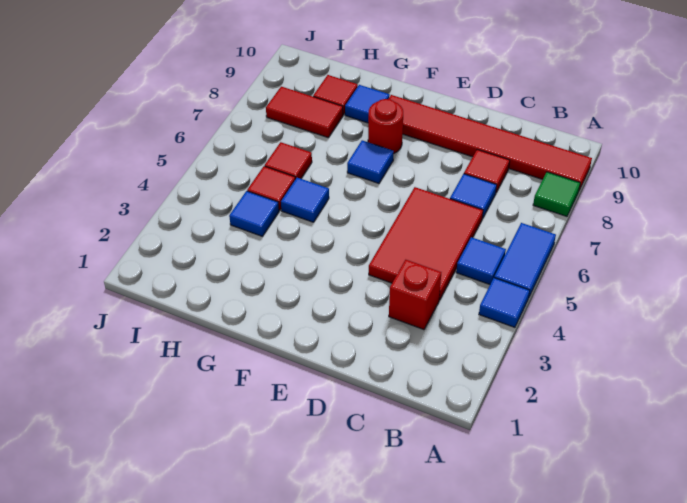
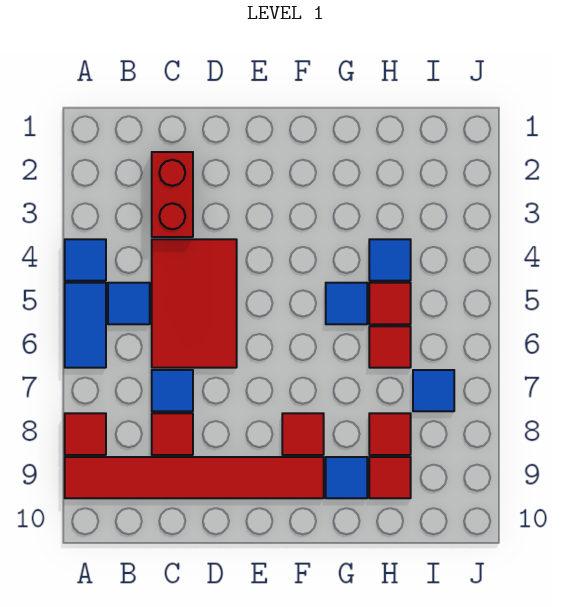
green tile A8 level 1 -> red tile A8 level 1
red brick C3 level 1 -> red brick C2:C3 level 1
blue tile F7 level 1 -> blue tile I7 level 1
red round brick F8 level 1 -> red tile F8 level 1
red tile H8:I8 level 1 -> red tile H8 level 1

